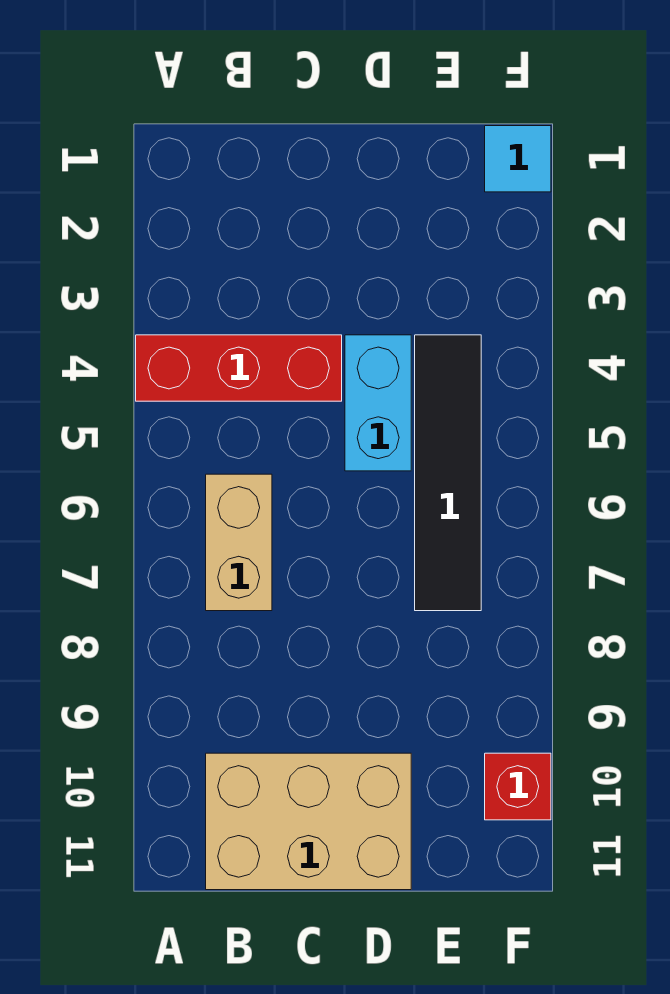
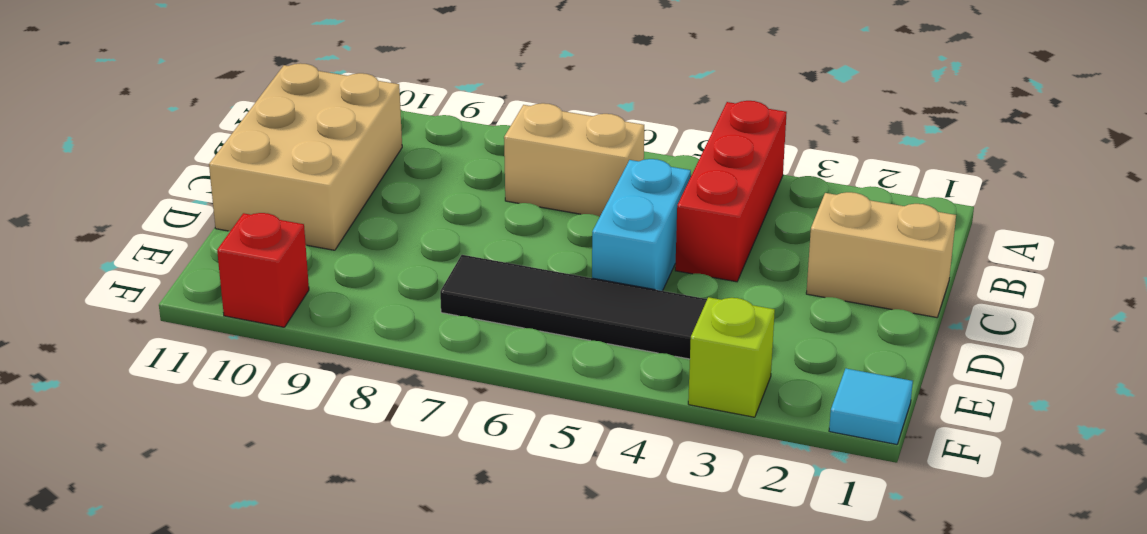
none -> tan brick C1:C2 level 1
cyan brick D4:D5 level 1 -> cyan brick C5:D5 level 1
none -> lime brick F3 level 1

